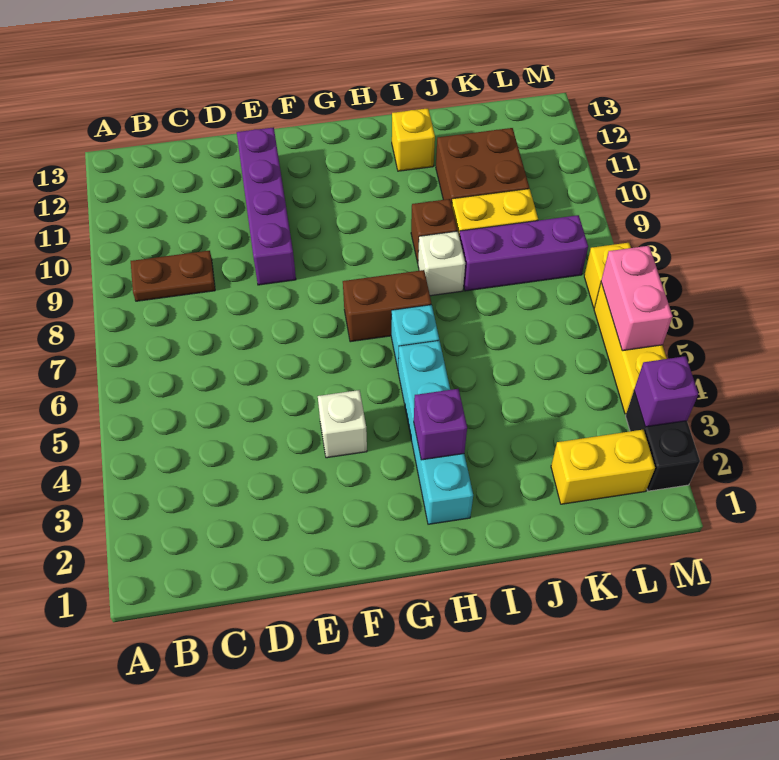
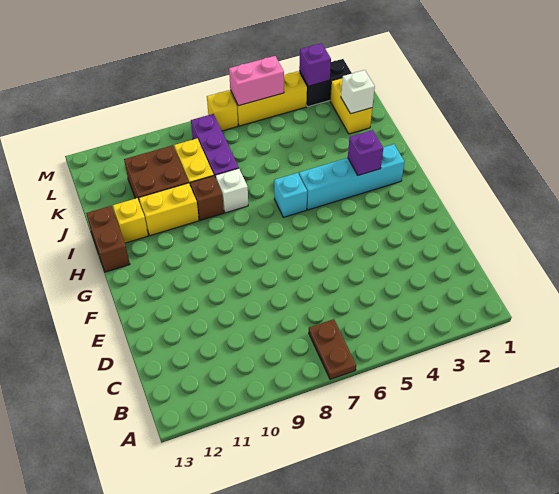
brown plate B9:C9 level 1 -> brown plate A7:B7 level 1
purple brick E9:E12 level 1 -> none
white brick F4 level 1 -> white brick K2 level 2
brown brick G7:H7 level 1 -> brown brick H13:I13 level 1
none -> yellow brick I10:I11 level 1

